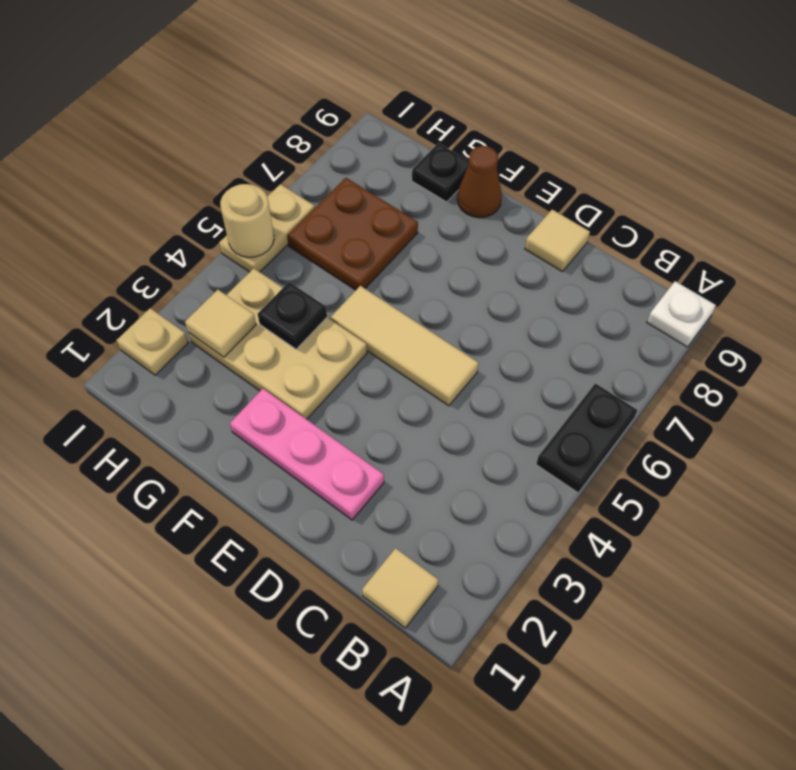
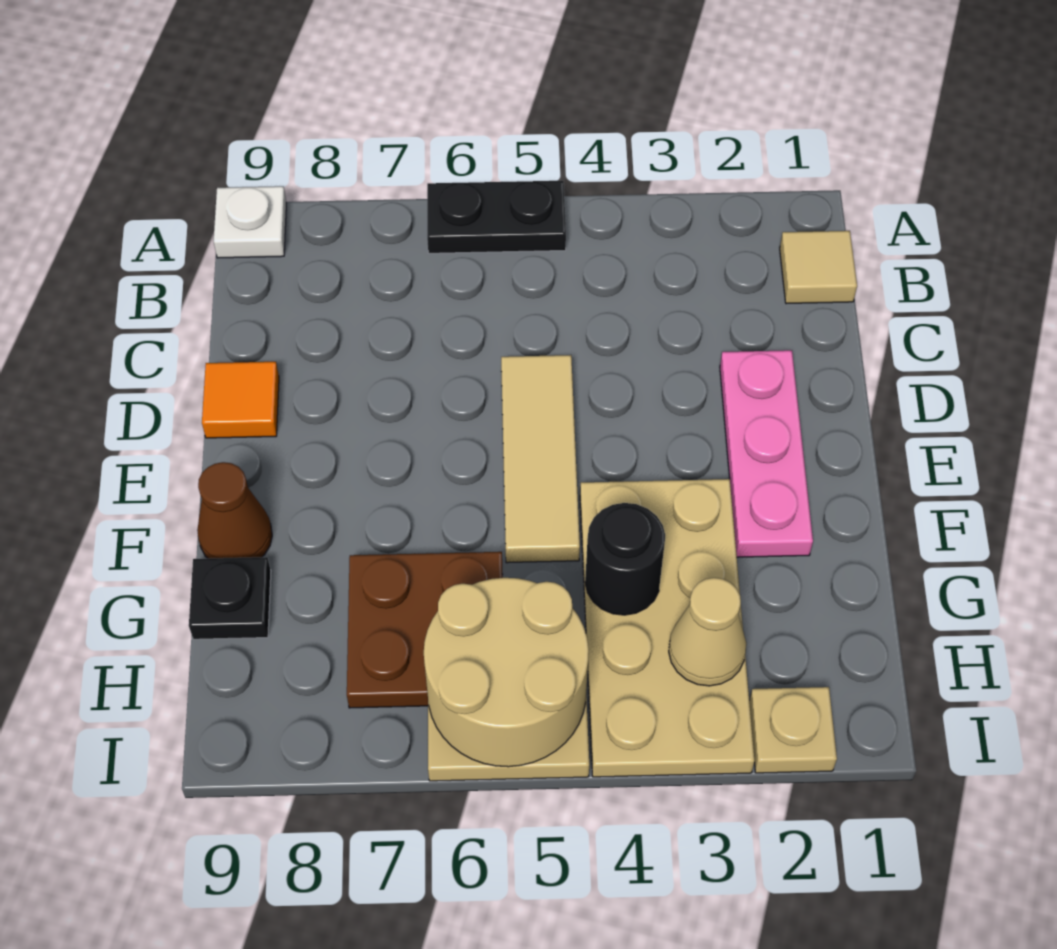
tan tile D9 level 1 -> orange tile D9 level 1
tan plate F3:H4 level 1 -> tan plate F3:I4 level 1
black plate G4 level 2 -> black round brick G4 level 2
tan tile H3 level 2 -> tan cone H3 level 2
tan round brick I5 level 2 -> tan round brick H5:I6 level 2

